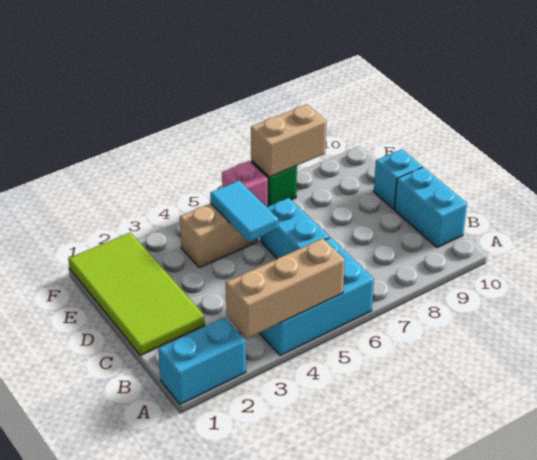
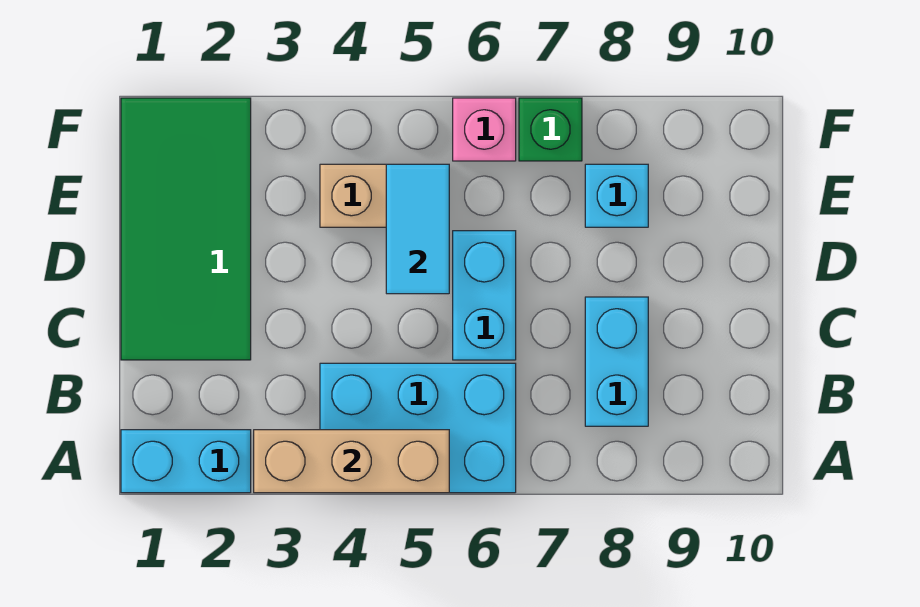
cyan brick B10:C10 level 1 -> cyan brick B8:C8 level 1
lime tile C1:F2 level 1 -> green tile C1:F2 level 1
cyan brick D10 level 1 -> cyan brick E8 level 1
tan brick F7:F8 level 2 -> none

